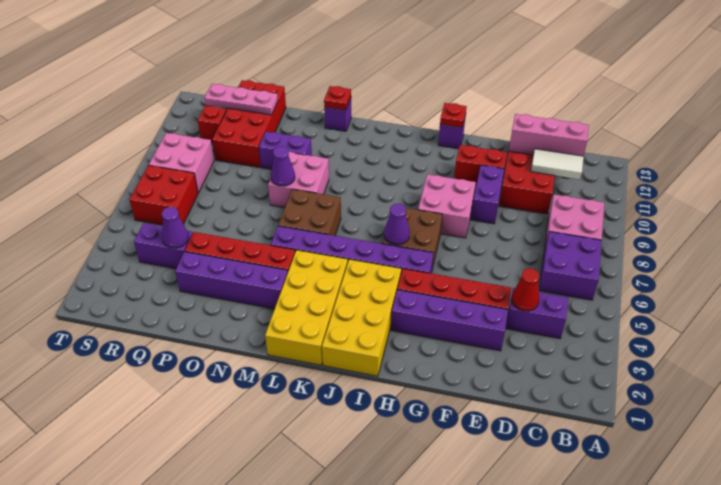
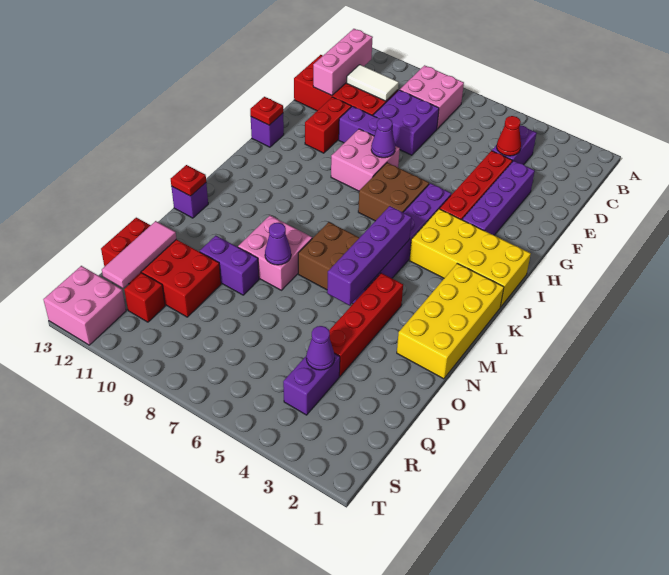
purple brick B6:C7 level 1 -> purple brick D8:E9 level 1
white tile C11:D11 level 2 -> white tile D10:D11 level 2
purple cone I6 level 2 -> purple cone G8 level 2
yellow brick K1:L4 level 1 -> yellow brick K1:N2 level 1
purple brick M3:P3 level 1 -> purple brick K5:N5 level 2
purple brick N10:O10 level 1 -> purple brick O9:O10 level 1
pink plate P12:R12 level 2 -> pink tile P12:R12 level 2
red brick R6:S7 level 1 -> none
pink brick R8:S9 level 1 -> pink brick S12:T13 level 1

